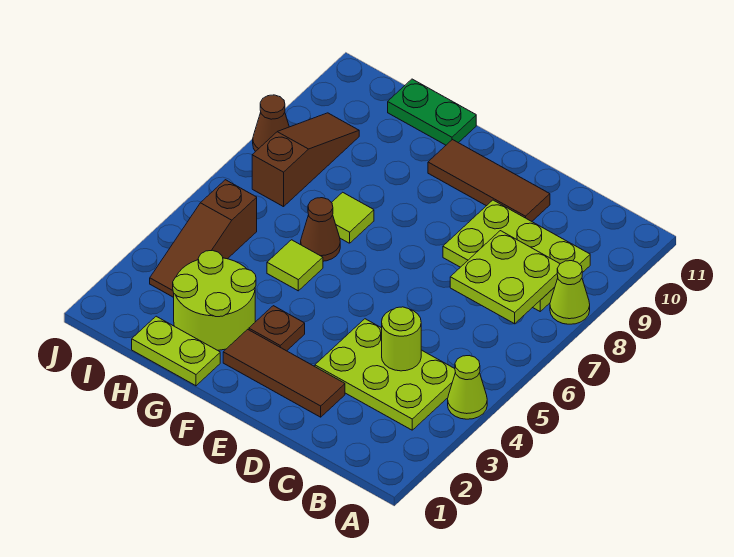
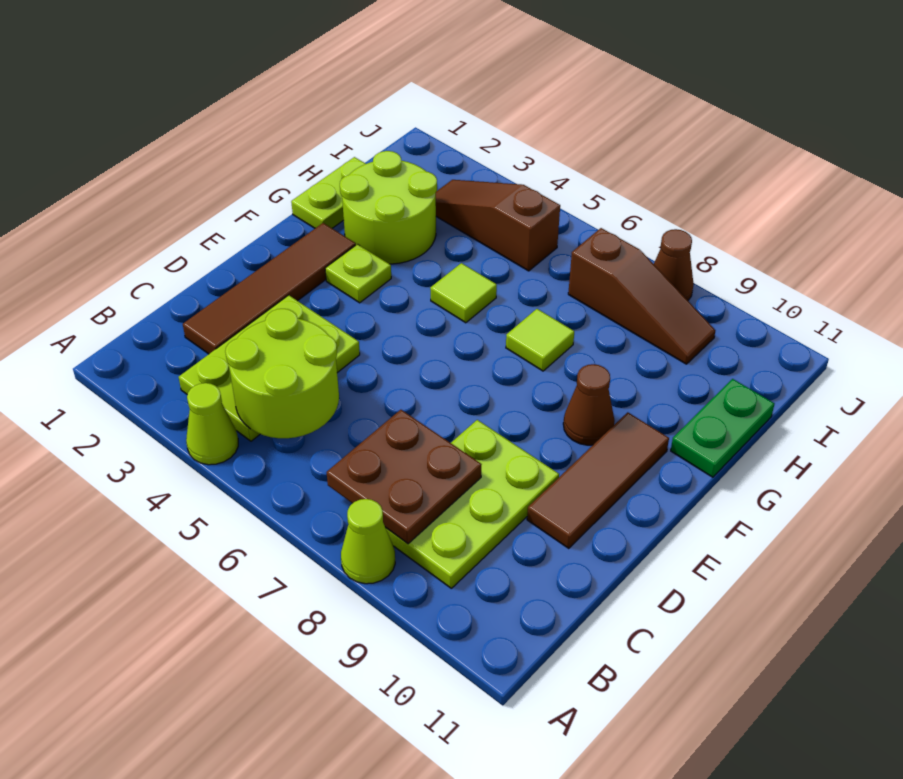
lime plate B7:C8 level 2 -> brown plate B7:C8 level 2
lime round brick C4 level 2 -> lime round brick B4:C5 level 2
brown tile D2:F2 level 1 -> brown tile C2:F2 level 1
brown plate F3 level 1 -> lime plate F3 level 1
brown cone G6 level 1 -> brown cone F9 level 1

